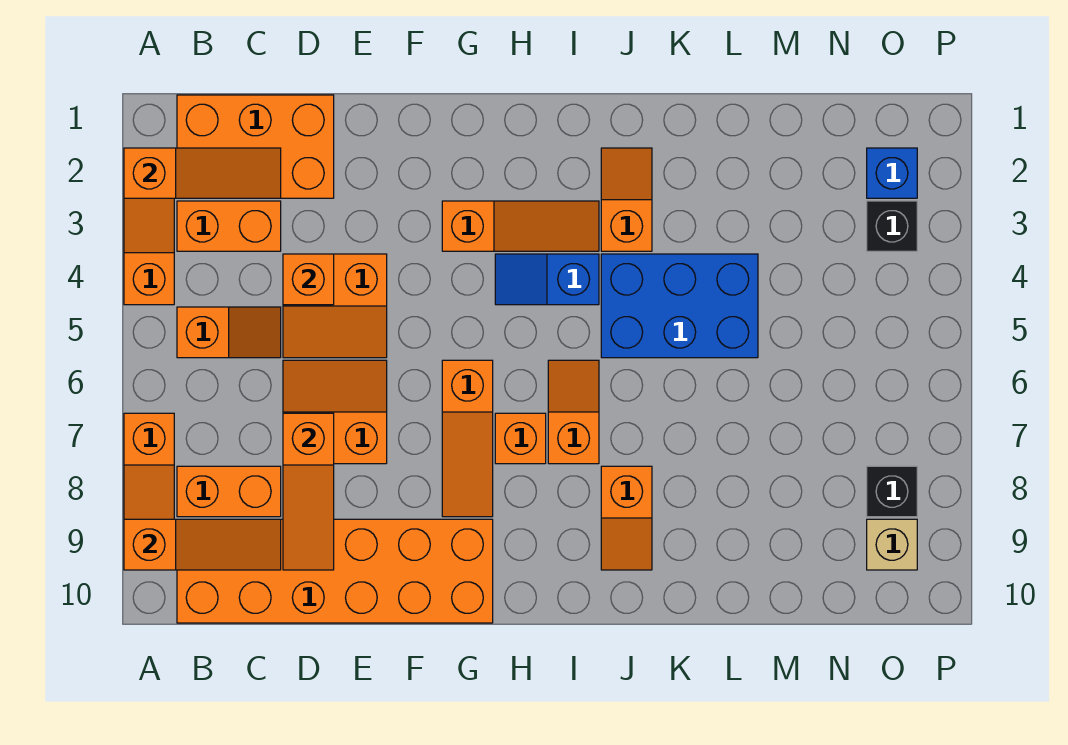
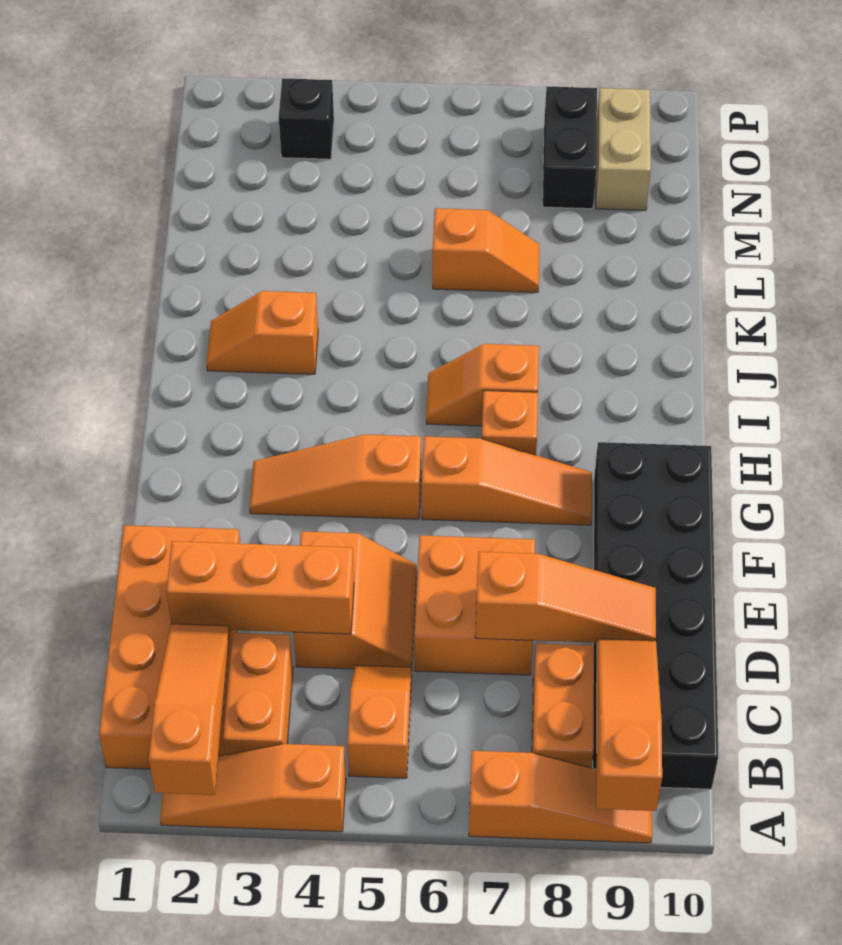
orange brick B1:D2 level 1 -> orange brick B1:E2 level 1
orange brick B9:G10 level 1 -> black brick B9:G10 level 1
orange brick D4 level 2 -> orange brick D2:D4 level 2
orange slope D6:E7 level 1 top 7 -> orange brick D6:E7 level 1
orange slope G3:I3 level 1 top G -> orange slope G3:G5 level 1 top 5
blue slope H4:I4 level 1 top I -> none
blue brick J4:L5 level 1 -> none
orange slope J8:J9 level 1 top 8 -> orange slope L6:L7 level 1 top 6
blue brick O2 level 1 -> none
black brick O8 level 1 -> black brick N8:O8 level 1
tan brick O9 level 1 -> tan brick N9:O9 level 1

